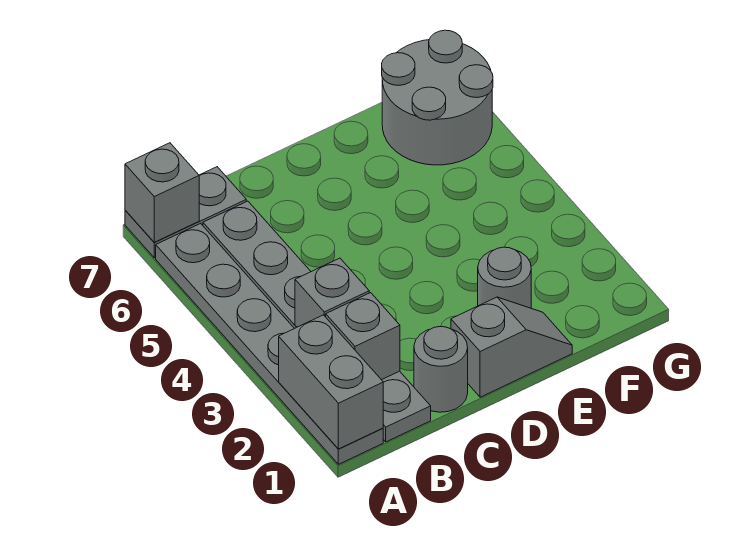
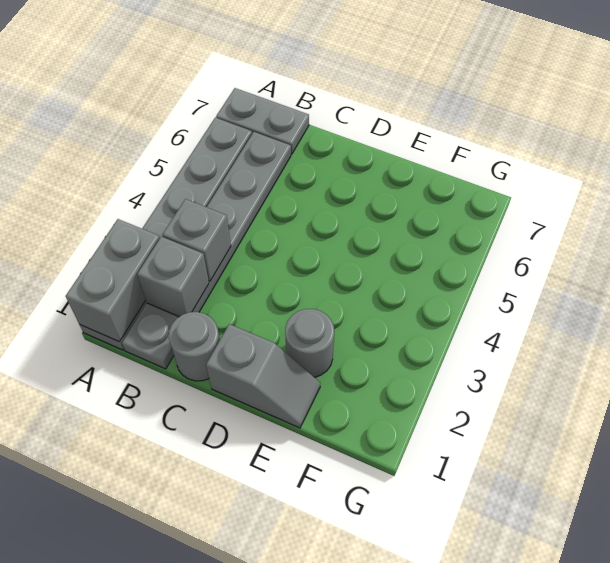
grey brick A7 level 2 -> none
grey round brick F6:G7 level 1 -> none

